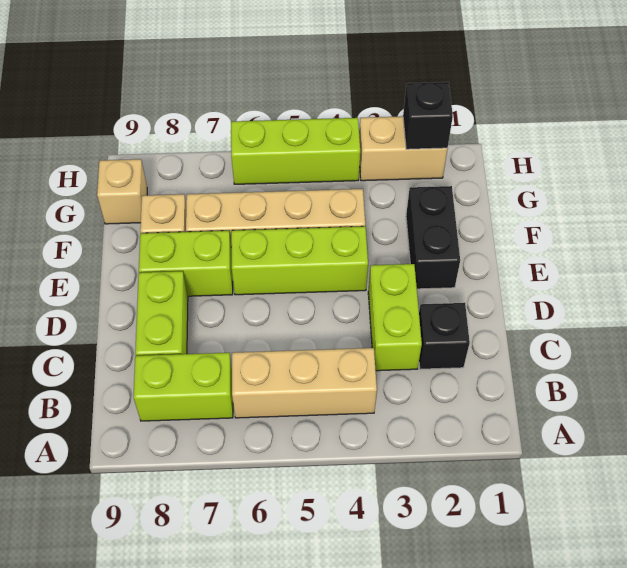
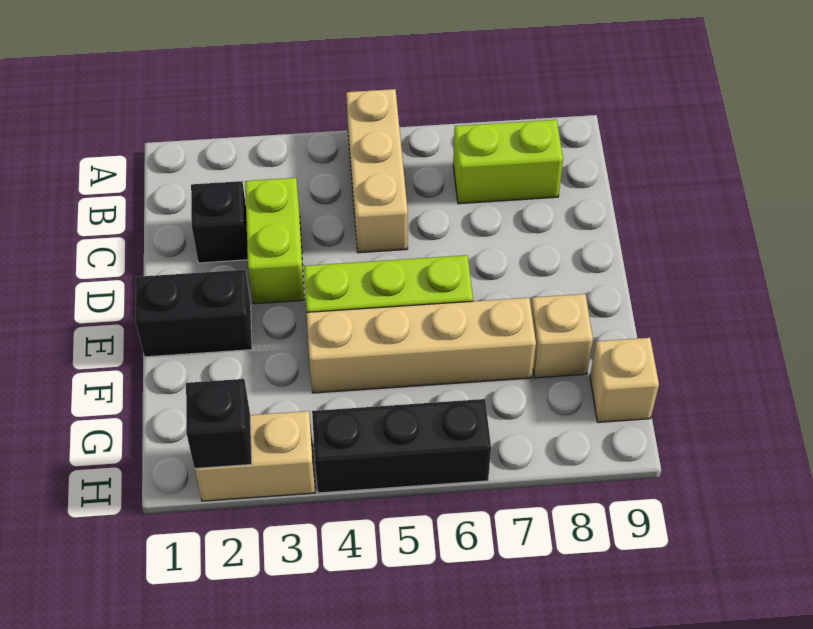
tan brick B4:B6 level 1 -> tan brick A5:C5 level 1
lime brick C8:D8 level 1 -> none
black brick E2:F2 level 1 -> black brick E1:E2 level 1
lime brick E7:E8 level 1 -> none
lime brick H4:H6 level 1 -> black brick H4:H6 level 1

